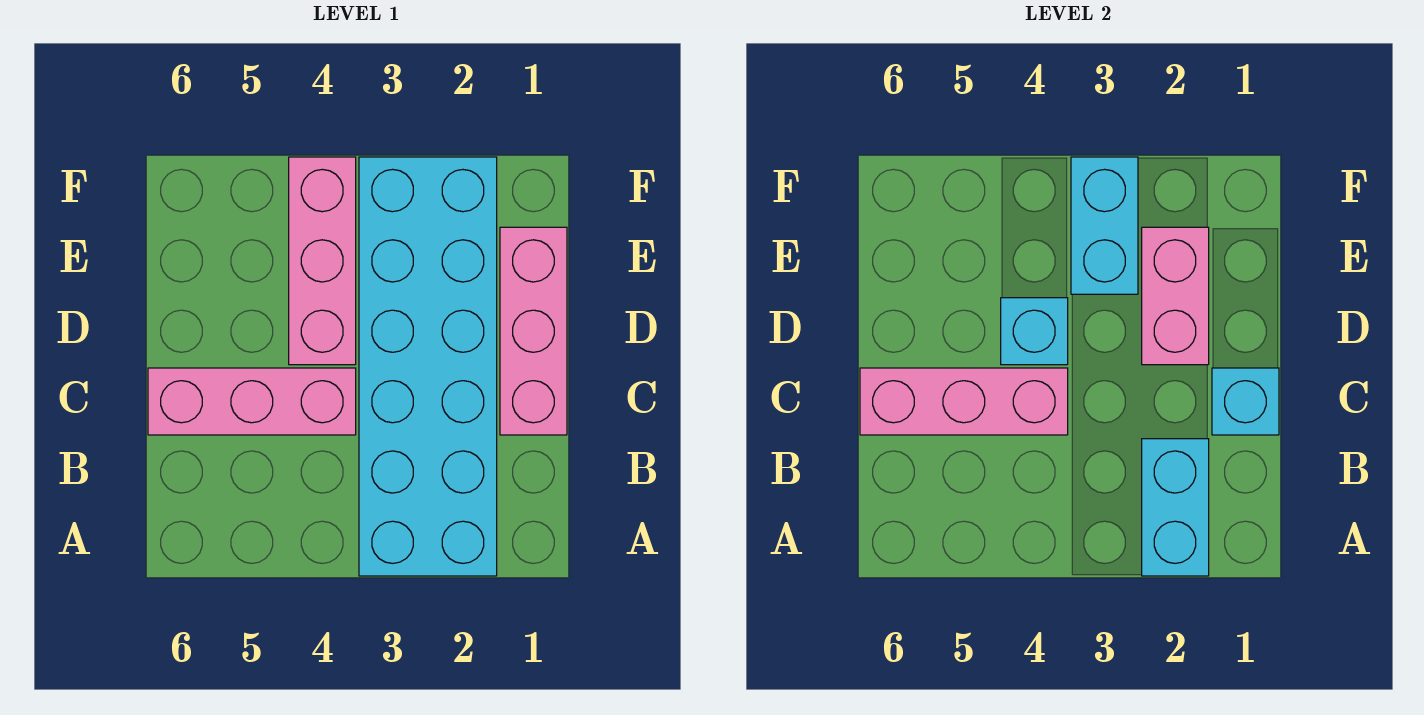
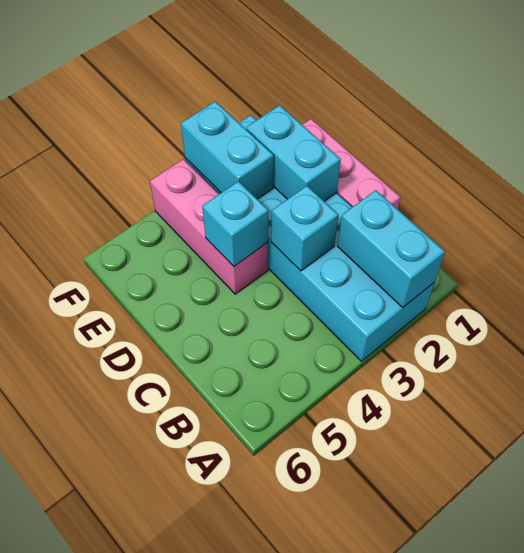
cyan brick C1 level 2 -> cyan brick C3 level 2
pink brick C4:C6 level 1 -> none
pink brick C4:C6 level 2 -> none
pink brick D2:E2 level 2 -> cyan brick D2:E2 level 2

